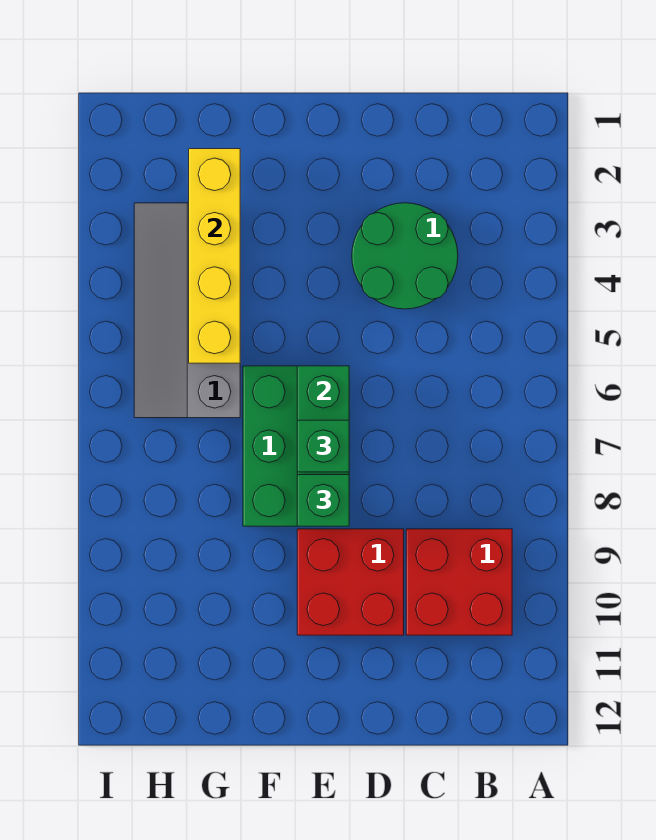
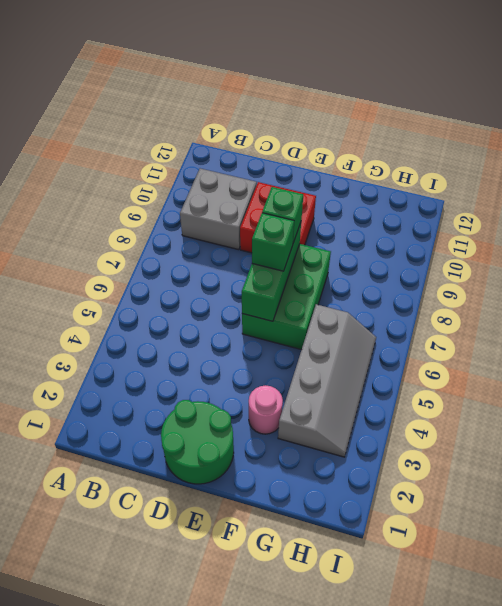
red brick B9:C10 level 1 -> grey brick B9:C10 level 1
green round brick C3:D4 level 1 -> green round brick D1:E2 level 1
none -> pink round brick F3 level 1
yellow brick G2:G5 level 2 -> none

